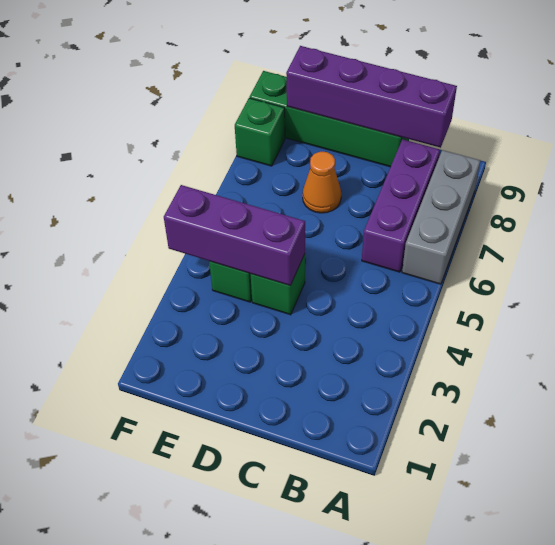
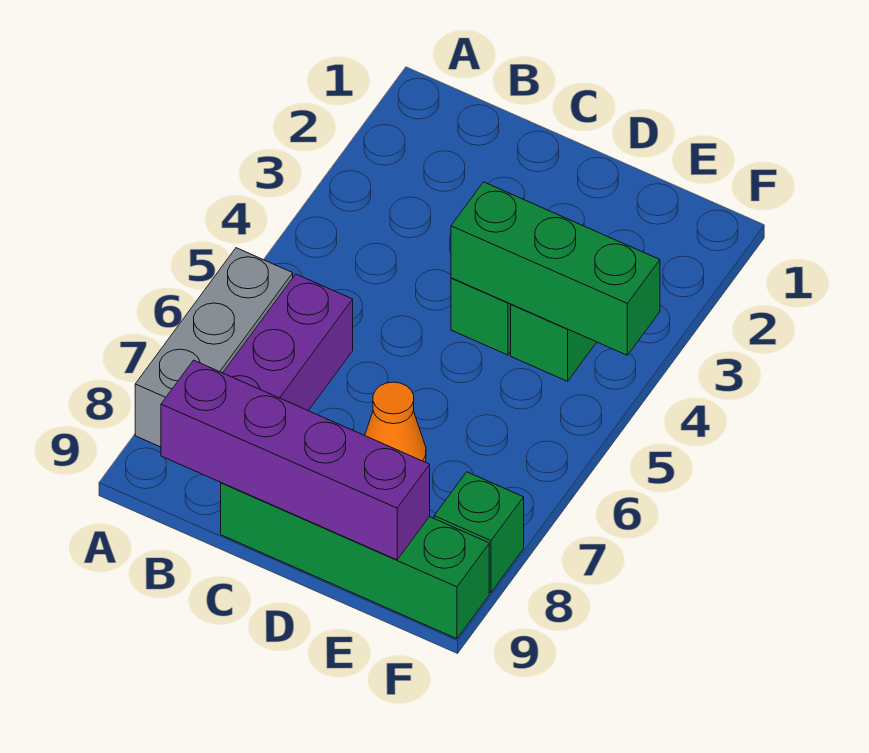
purple brick D4:F4 level 2 -> green brick D4:F4 level 2

